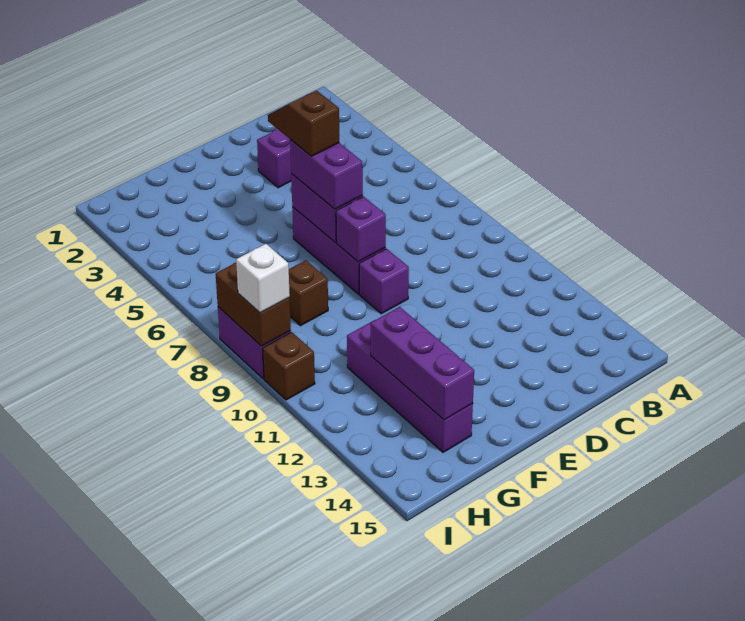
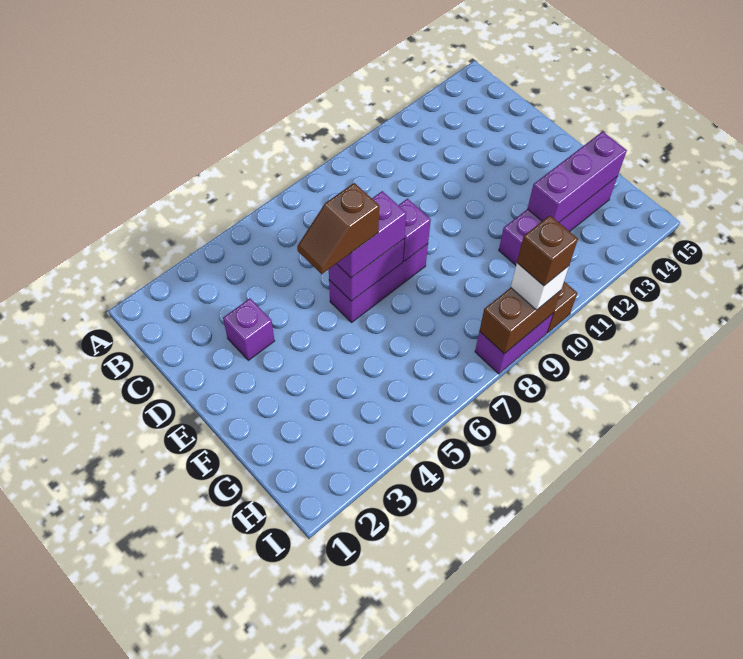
purple brick E9 level 1 -> none
brown brick G8 level 1 -> brown brick I9 level 4

